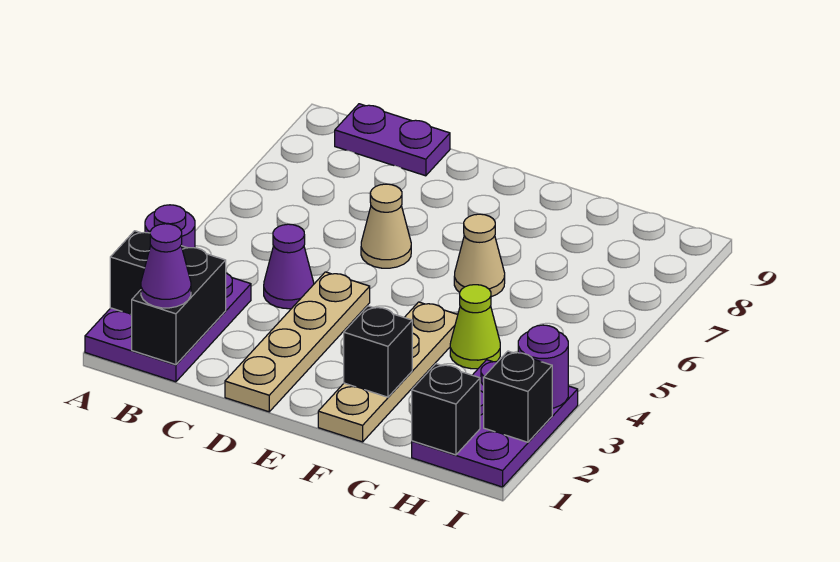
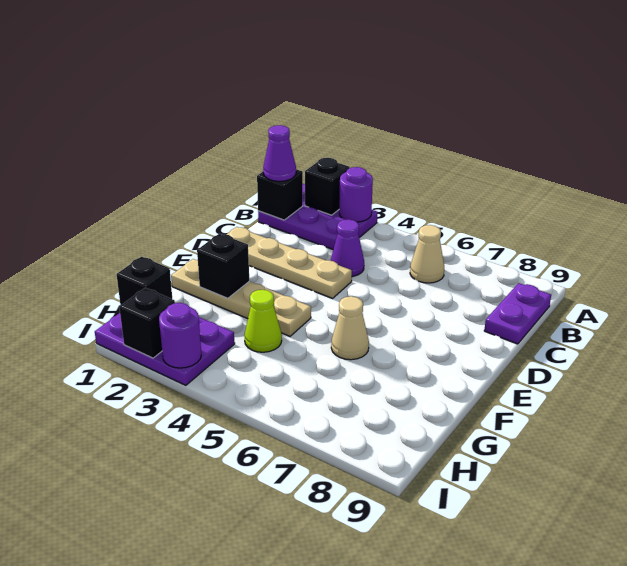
black brick B1:B2 level 2 -> black brick B1 level 2
tan cone D6 level 1 -> tan cone B6 level 1

